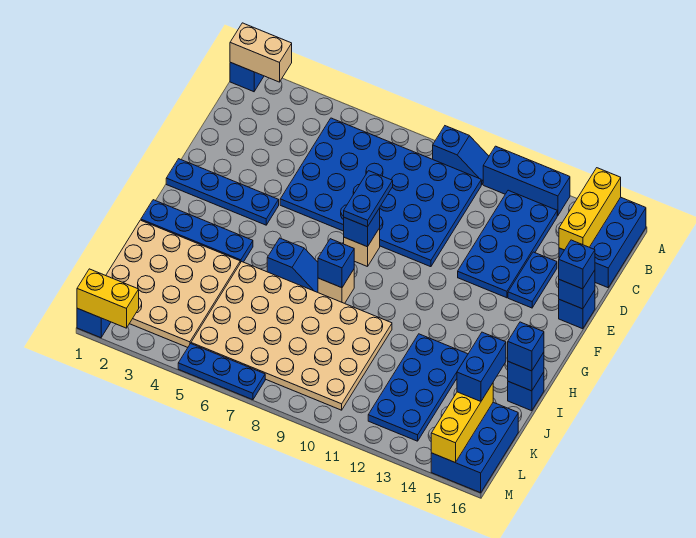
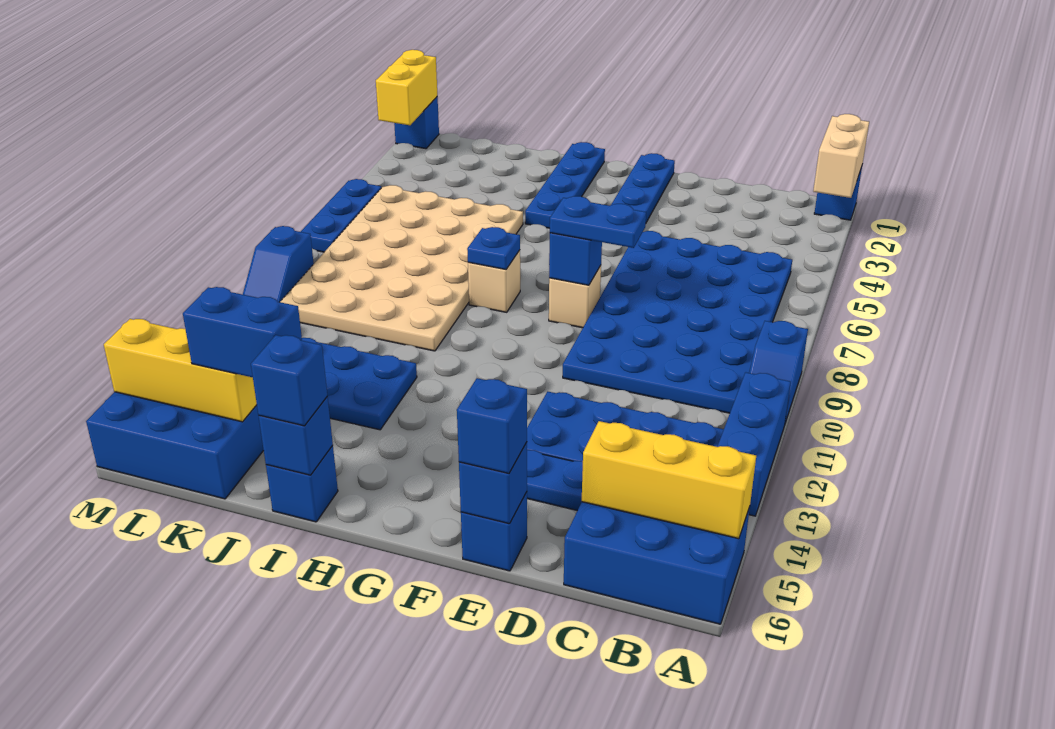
blue slope H6:H7 level 1 top 6 -> blue slope M9:M10 level 1 top 9
blue brick H8 level 2 -> blue plate H8 level 2
tan plate I1:L4 level 1 -> none

